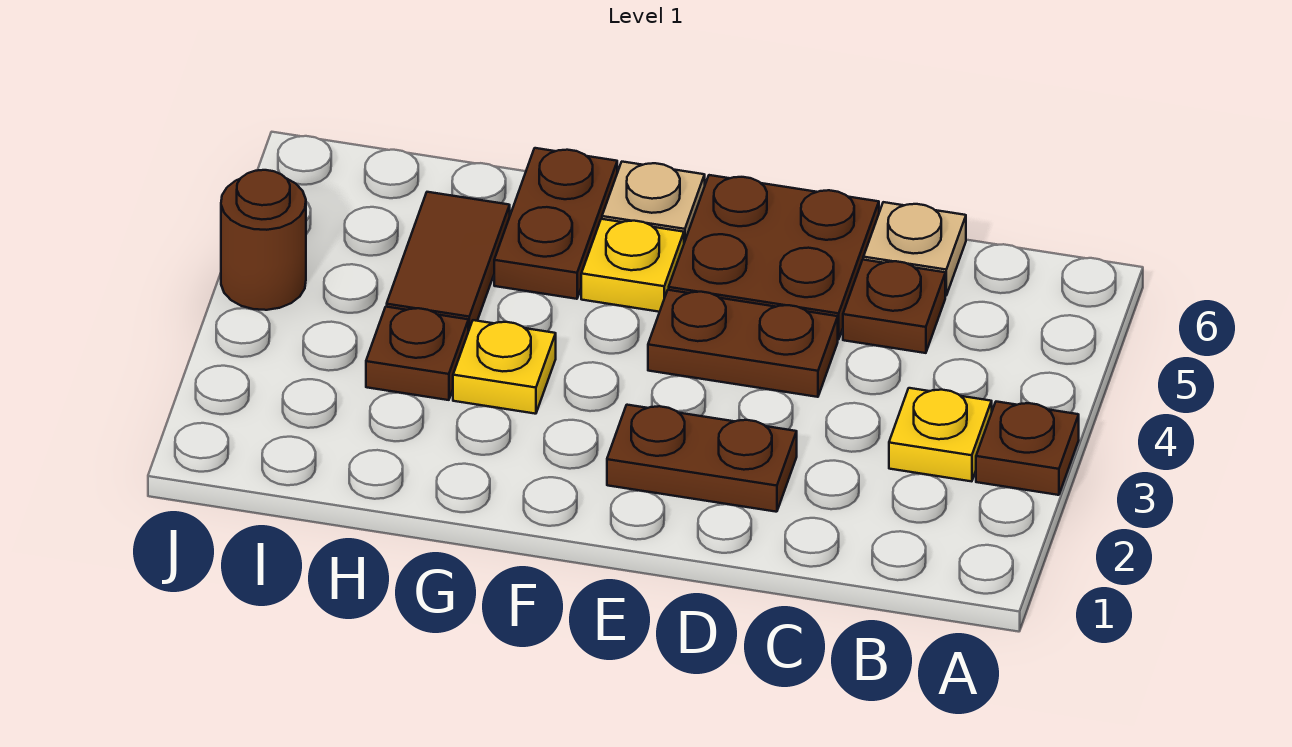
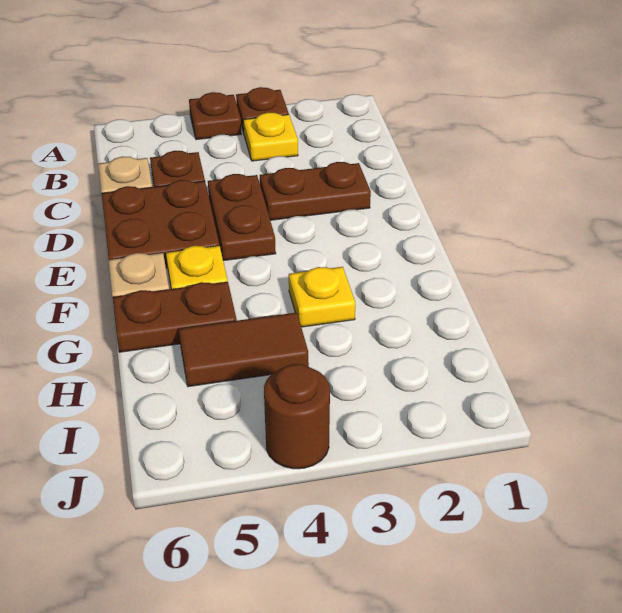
brown plate D2:E2 level 1 -> brown plate D2:D3 level 1
brown plate H3 level 1 -> brown plate A4 level 1

